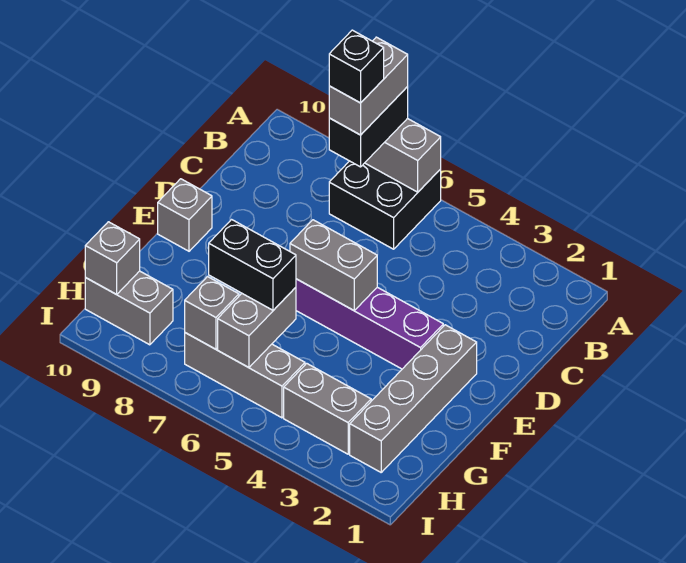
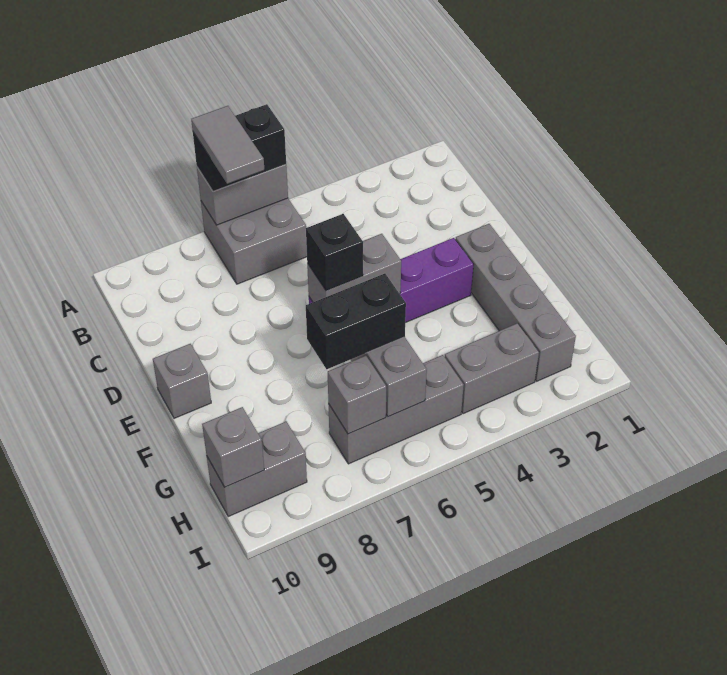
black brick A6:B7 level 1 -> grey brick A6:B7 level 1
black brick A7:B7 level 3 -> black brick A6:A7 level 3
grey brick A7:B7 level 4 -> grey tile A7:B7 level 4
black brick B7 level 5 -> black brick E6 level 3

